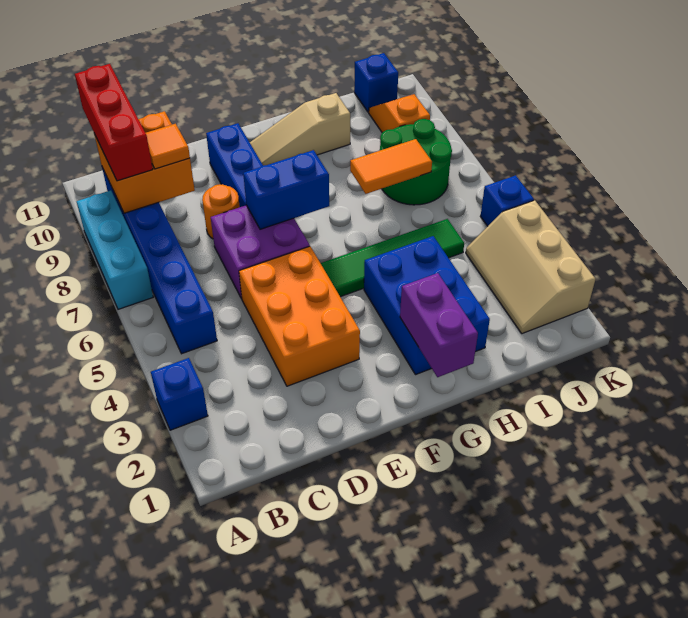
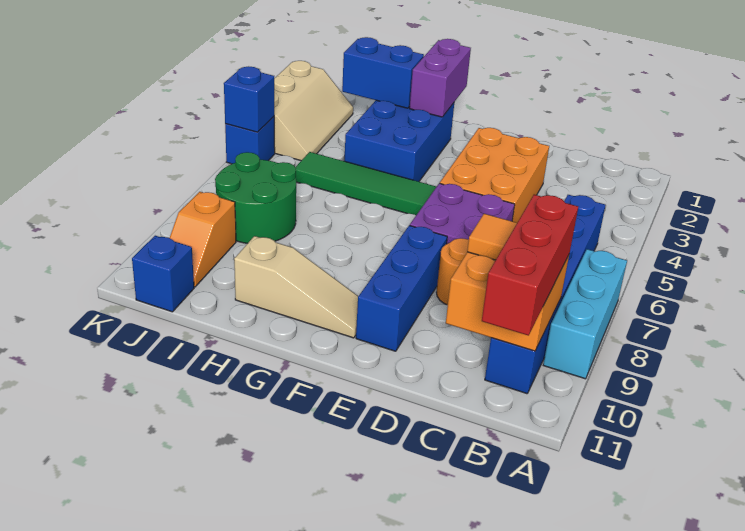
blue brick A3 level 1 -> blue brick K5 level 2
blue brick E7:F7 level 2 -> blue brick H2:I2 level 2
orange tile H7:I7 level 2 -> none

